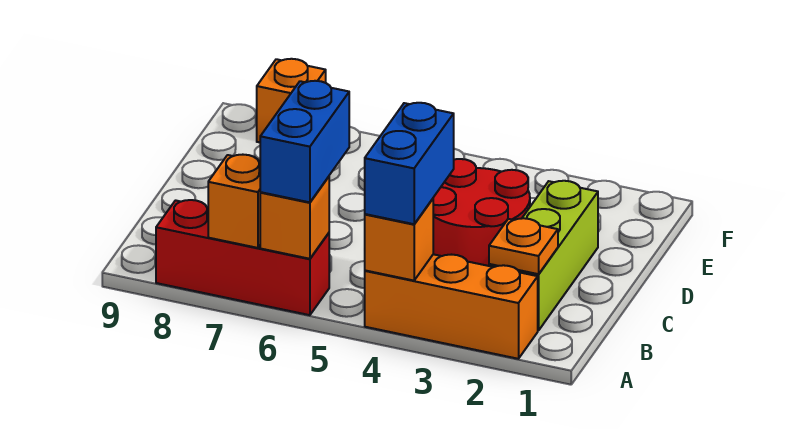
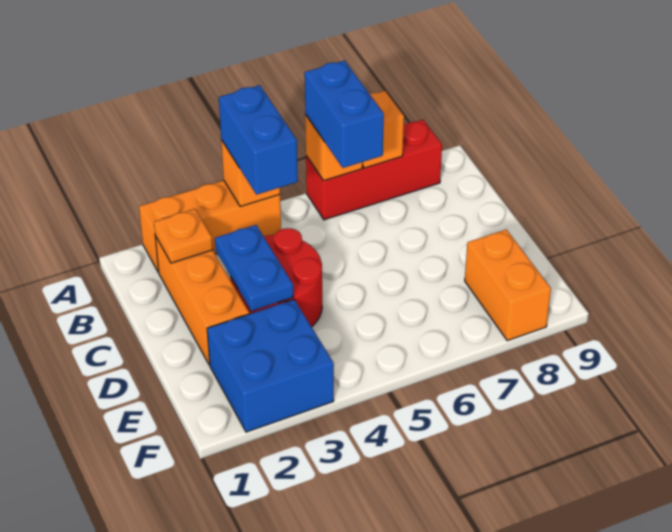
lime brick B2:D2 level 1 -> orange brick B2:D2 level 1
none -> blue plate C3:D3 level 2
none -> blue brick E2:F3 level 1
orange brick F8 level 1 -> orange brick E8:F8 level 1

